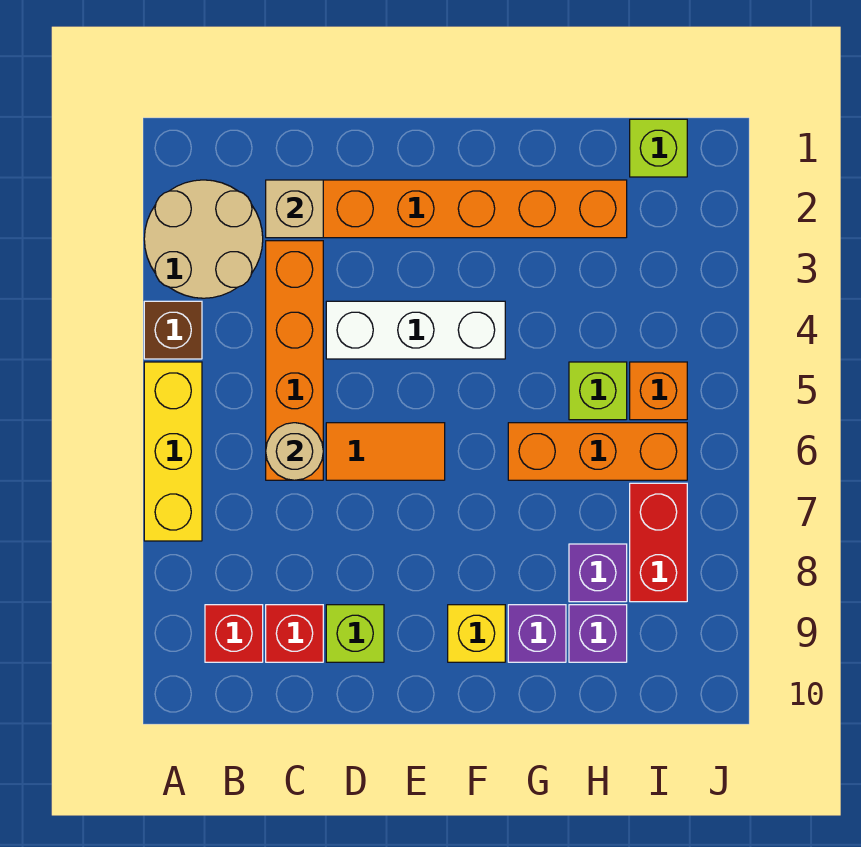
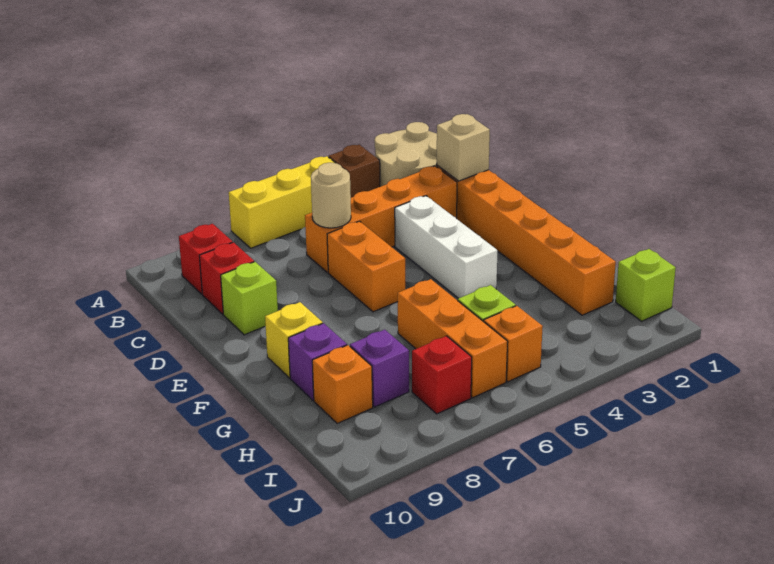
orange tile D6:E6 level 1 -> orange brick D6:E6 level 1
purple brick H9 level 1 -> orange brick H9 level 1
red brick I7:I8 level 1 -> red brick I7 level 1

